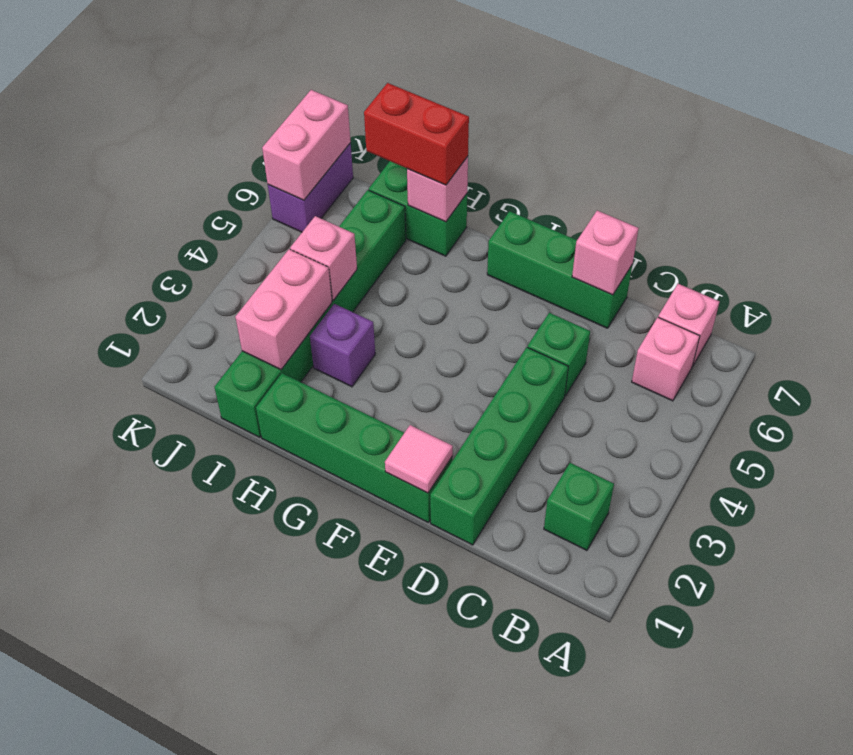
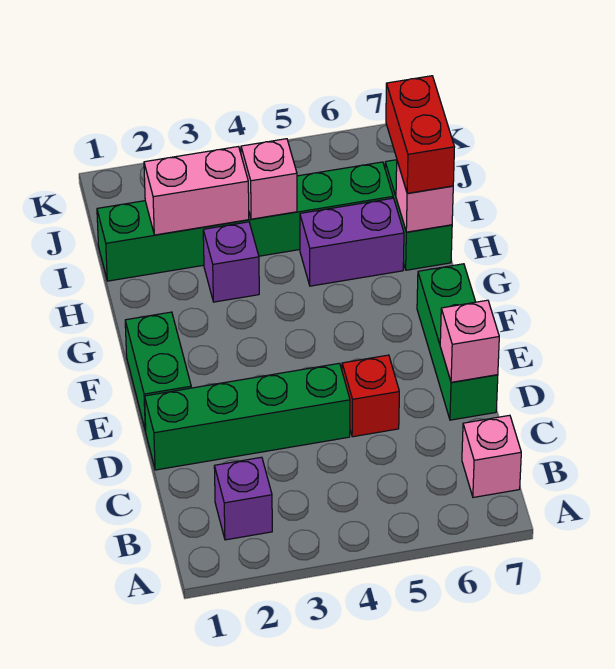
green brick B2 level 1 -> purple brick B2 level 1
pink brick B6 level 1 -> none
green brick D5 level 1 -> red brick D5 level 1
green brick E1:H1 level 1 -> green brick E1:F1 level 1
pink tile E1 level 2 -> none
purple brick K6:K7 level 1 -> purple brick H5:H6 level 1
pink brick K6:K7 level 2 -> none

